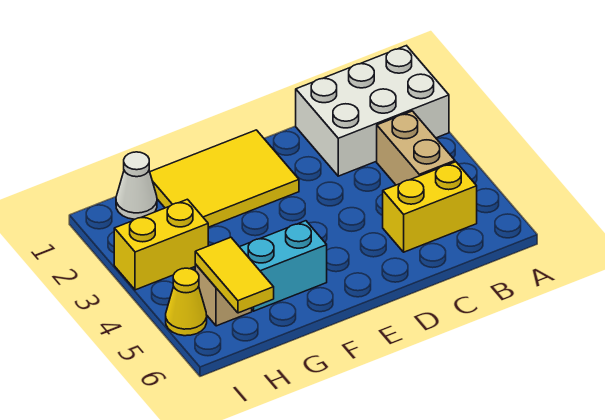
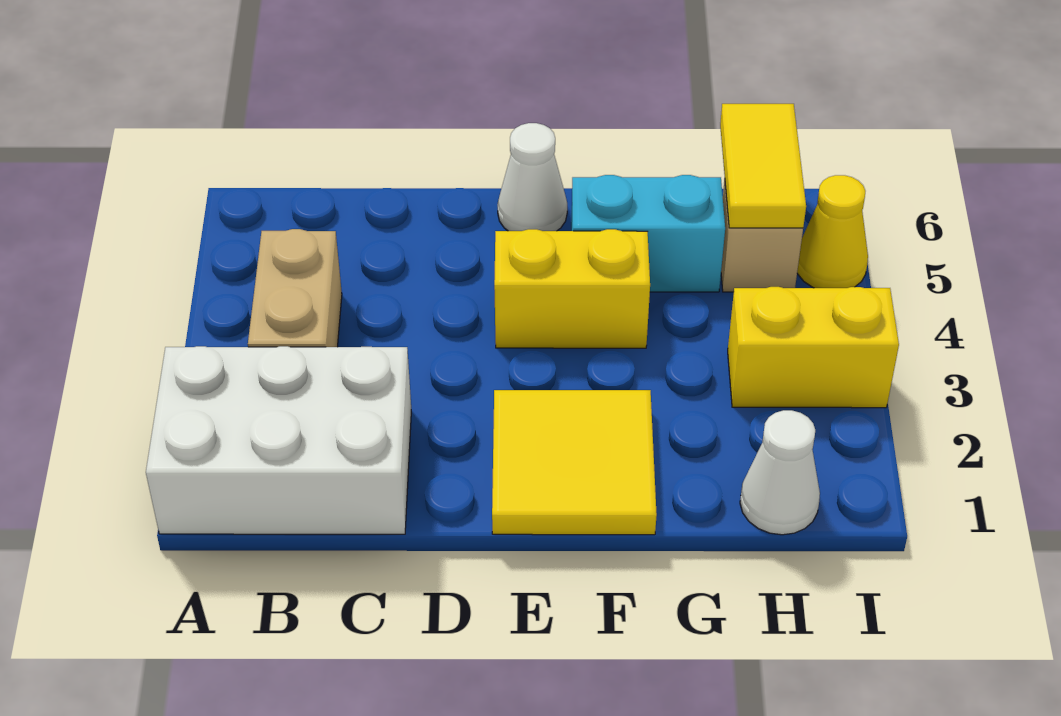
yellow brick B5:C5 level 1 -> yellow brick E4:F4 level 1
yellow tile E1:G2 level 1 -> yellow tile E1:F2 level 1
none -> white cone E6 level 1

